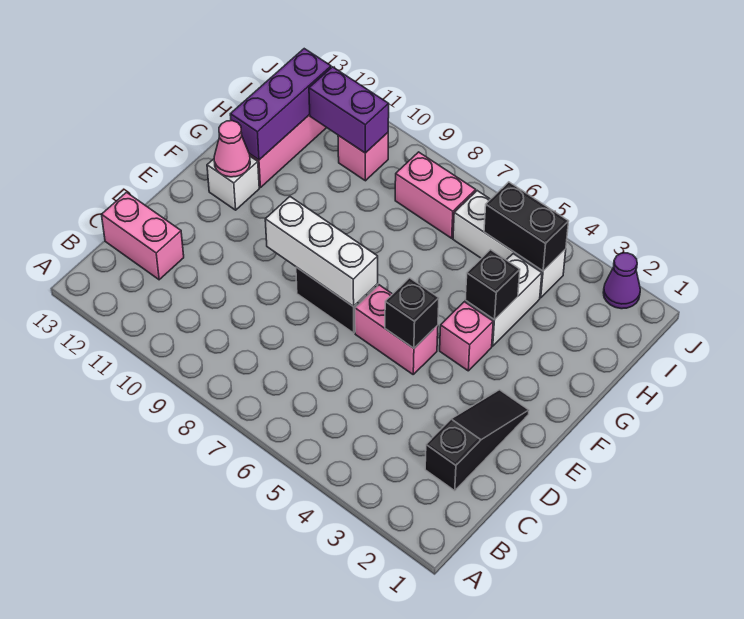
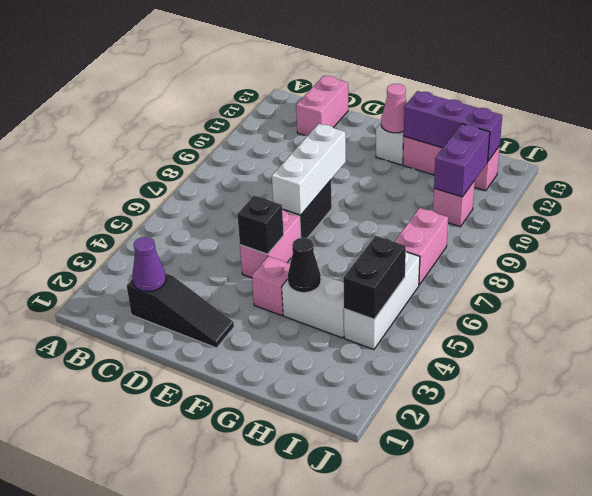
black brick G4 level 2 -> black cone G4 level 2
purple cone J2 level 1 -> purple cone C2 level 2

